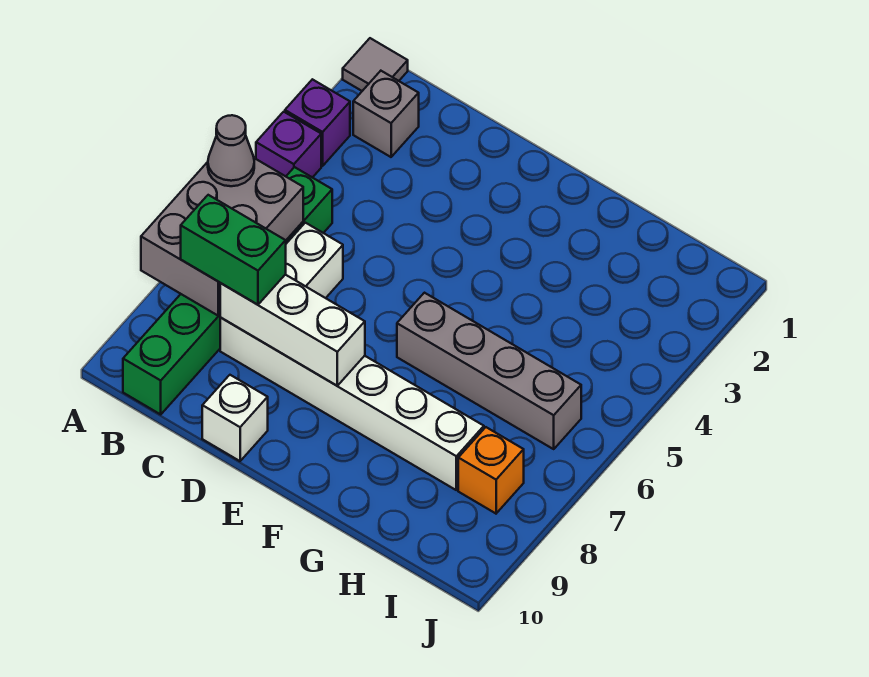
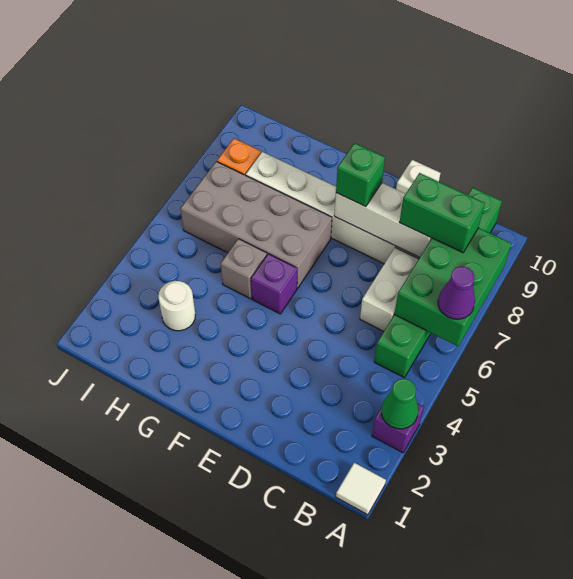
grey tile A1 level 1 -> white tile A1 level 1
none -> green cone A3 level 2
purple brick A4 level 1 -> purple brick F5 level 1
grey brick A6:B8 level 2 -> green brick A6:B8 level 2
grey cone A6 level 3 -> purple cone A6 level 3
grey brick B2 level 1 -> grey brick G5 level 1
none -> green brick E8 level 3
grey brick F6:I6 level 1 -> grey brick F6:I7 level 1
none -> white round brick H3 level 1

